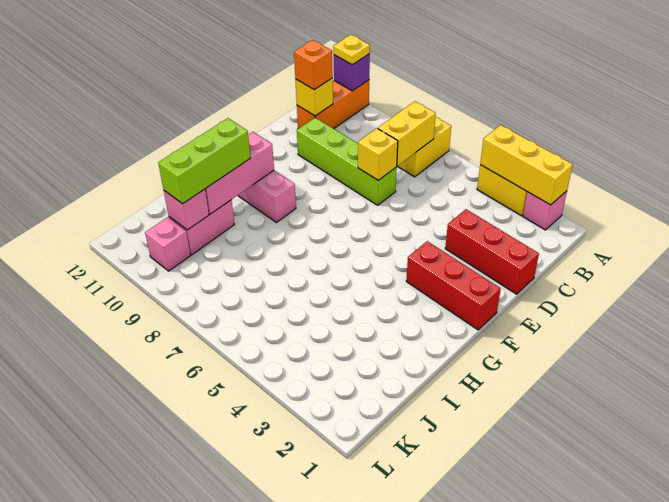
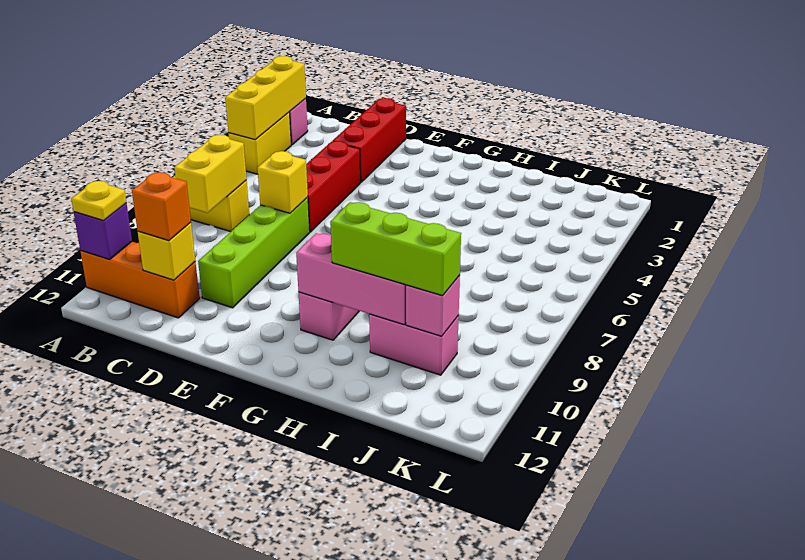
yellow brick B7:C7 level 2 -> yellow brick B7:B8 level 2
red brick F1:F3 level 1 -> red brick D4:D6 level 1
pink brick K10 level 1 -> none

